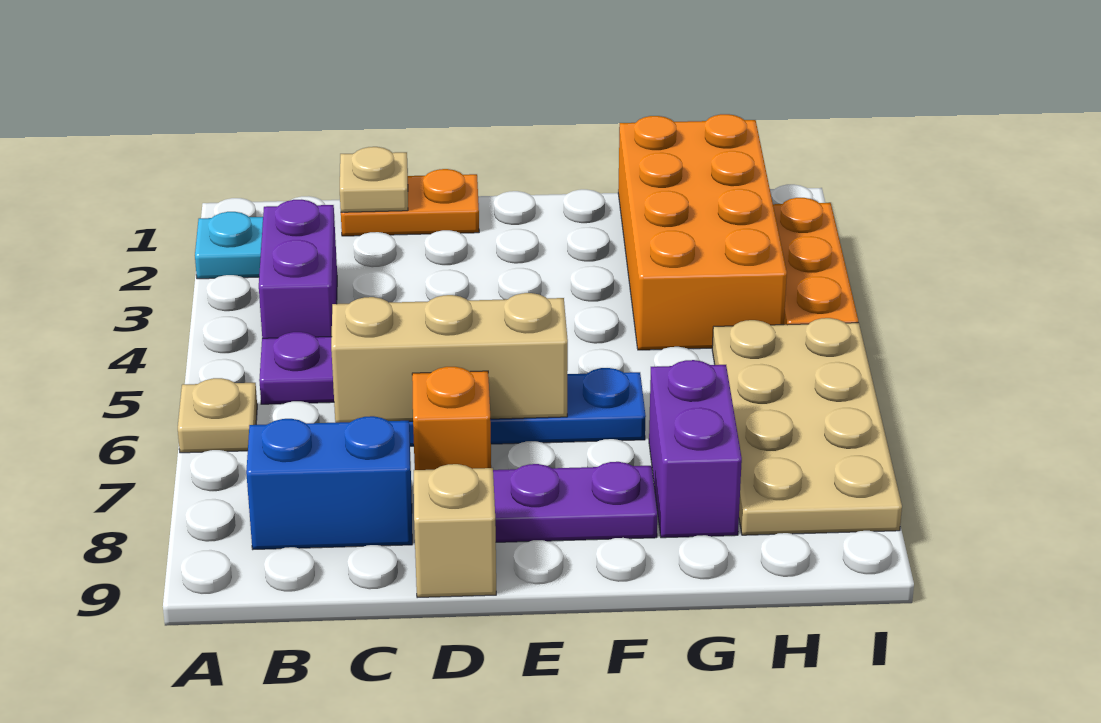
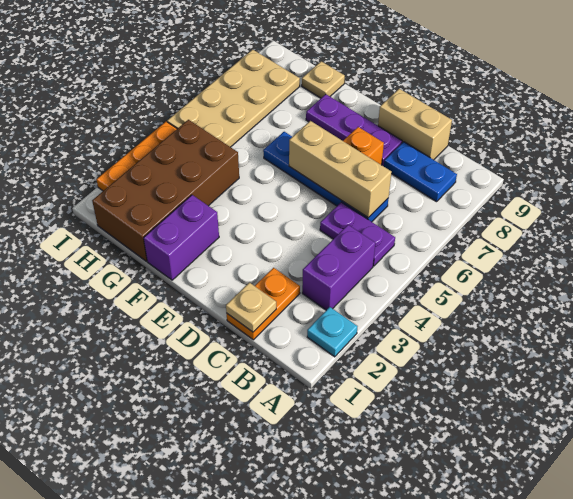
tan plate A6 level 1 -> tan plate G9 level 1
blue brick B8:C8 level 1 -> blue plate B8:C8 level 1
orange plate C1:D1 level 1 -> orange plate C1:C2 level 1
tan brick D9 level 1 -> tan brick C9:D9 level 1
orange brick G1:H4 level 1 -> brown brick G1:H4 level 1
purple brick G7:G8 level 1 -> purple brick F1:F2 level 1

